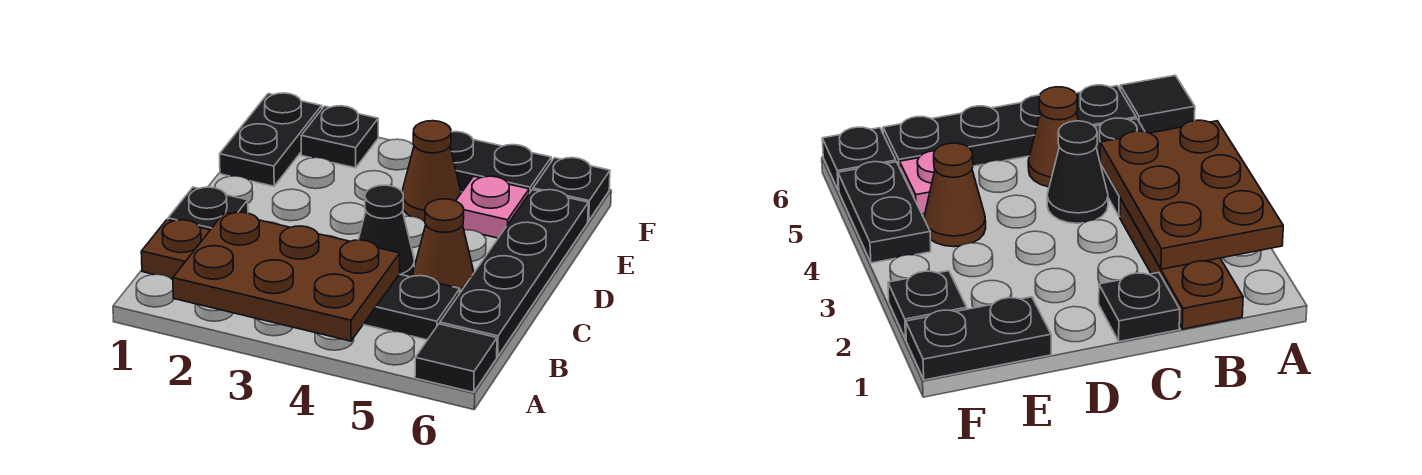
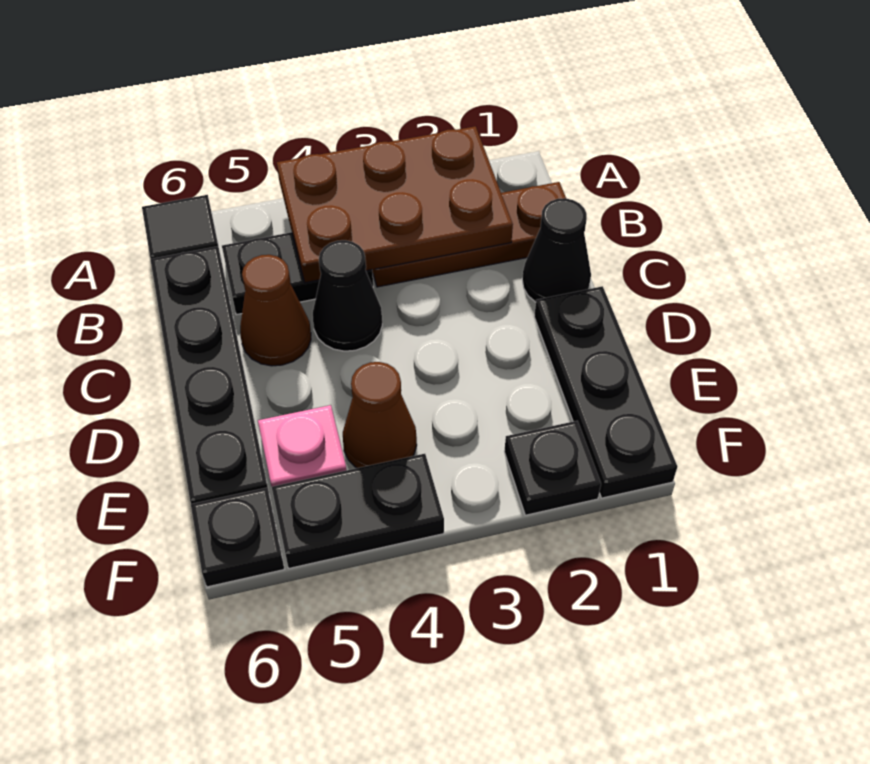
black plate C1 level 1 -> black cone C1 level 1
black plate E1:F1 level 1 -> black plate D1:F1 level 1

